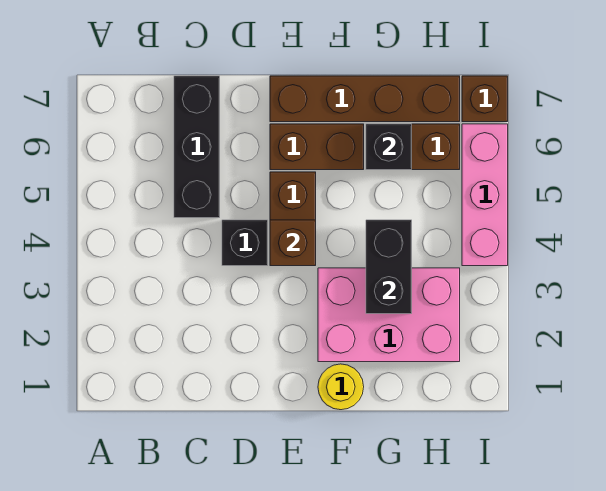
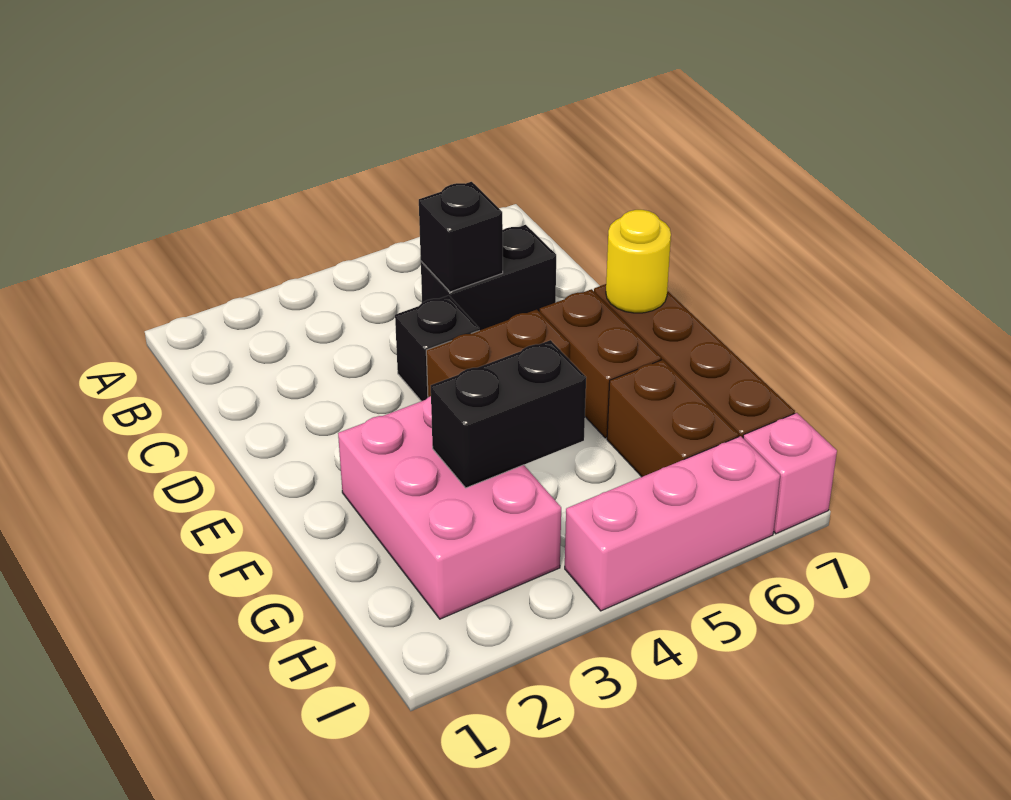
black brick C5:C7 level 1 -> black brick C5:C6 level 1
brown brick E4 level 2 -> none
yellow round brick F1 level 1 -> yellow round brick E7 level 2
black brick G6 level 2 -> black brick C5 level 2
brown brick I7 level 1 -> pink brick I7 level 1

